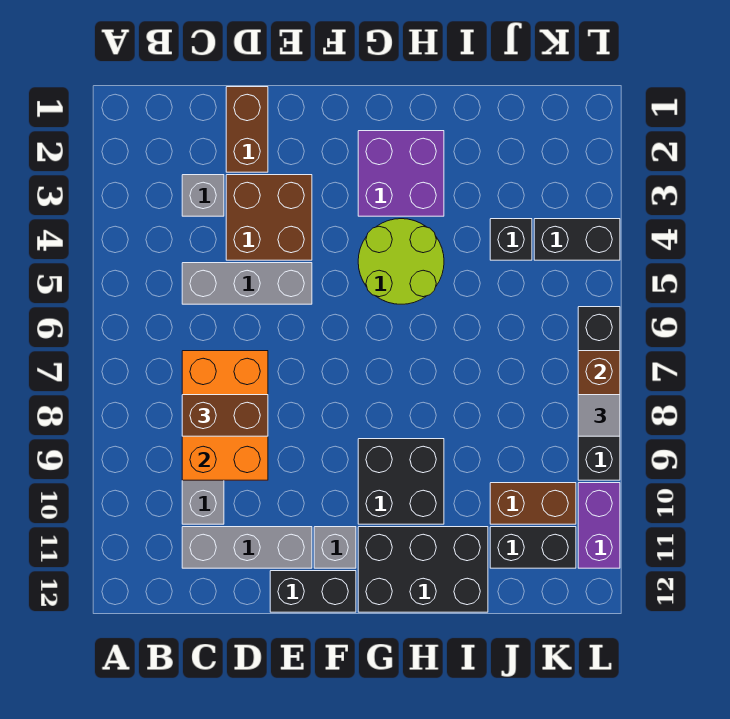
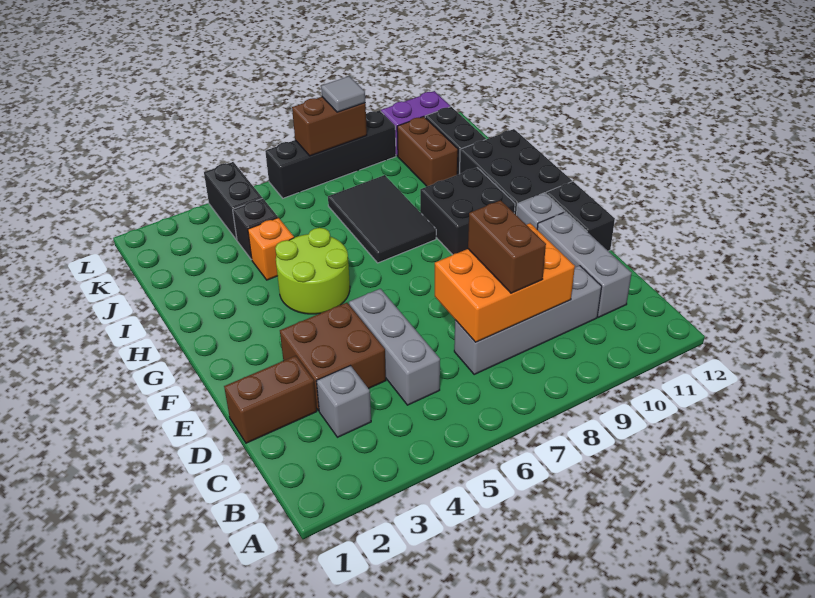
purple brick G2:H3 level 1 -> none
none -> black tile H7:J8 level 1
none -> orange brick I4 level 1

